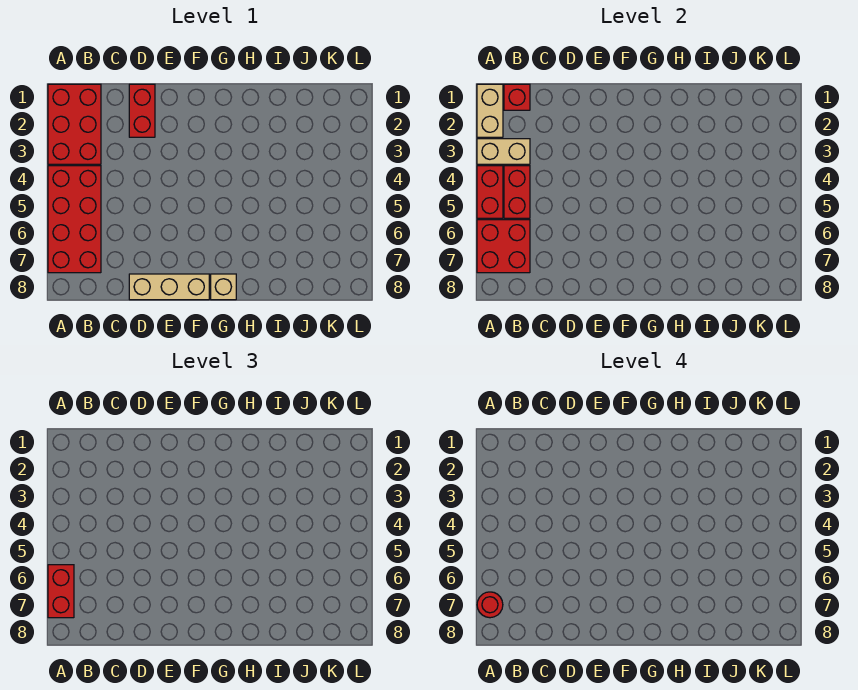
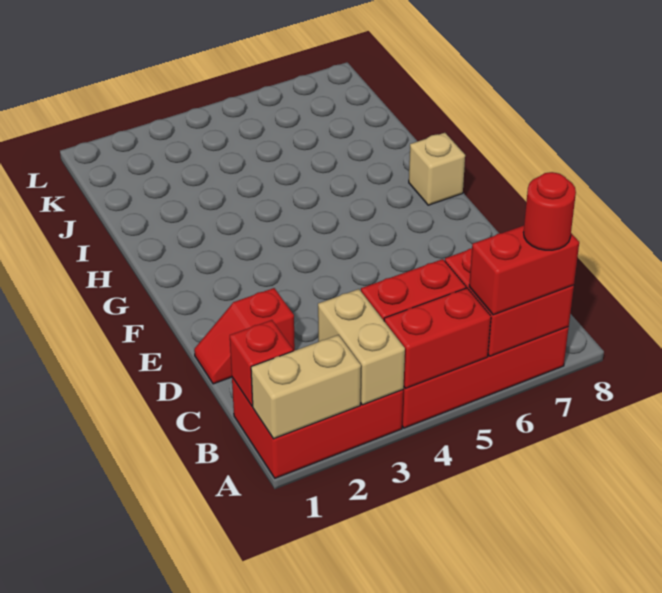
red brick D1:D2 level 1 -> red slope D1:D2 level 1 top 2
tan brick D8:F8 level 1 -> none

